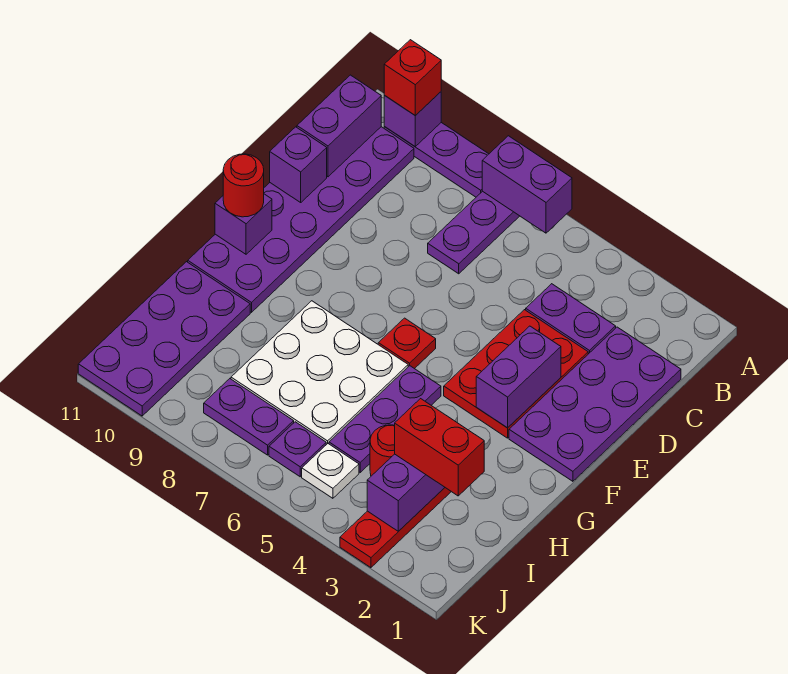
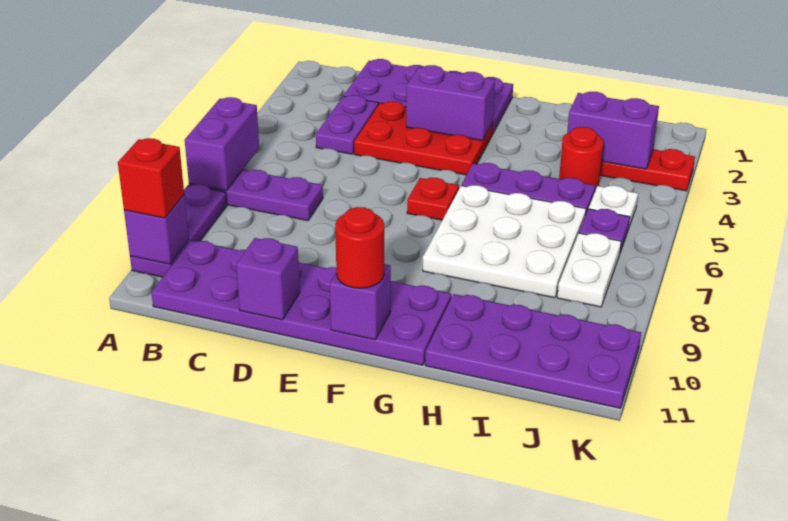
purple brick B11:C11 level 2 -> none
red brick I2:I3 level 3 -> none
purple plate J7:J8 level 1 -> white plate J7:J8 level 1

